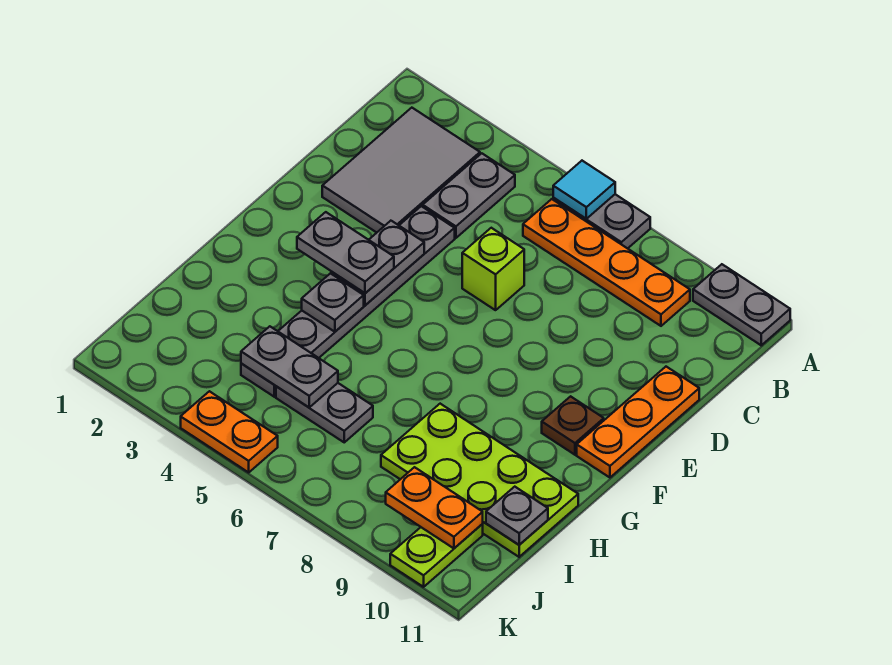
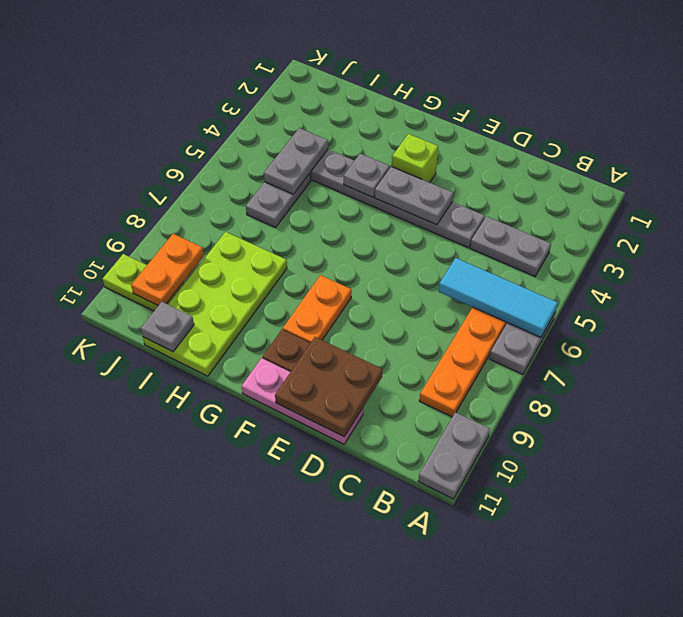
cyan tile A6 level 2 -> cyan tile A6:C6 level 2
grey tile B2:D3 level 1 -> none
lime brick D6 level 1 -> lime brick F3 level 1
none -> brown plate D10:E11 level 2
orange plate D11:F11 level 1 -> pink plate D11:F11 level 1
grey plate F3:F4 level 3 -> none
orange plate K4:K5 level 1 -> orange plate F8:F9 level 1

